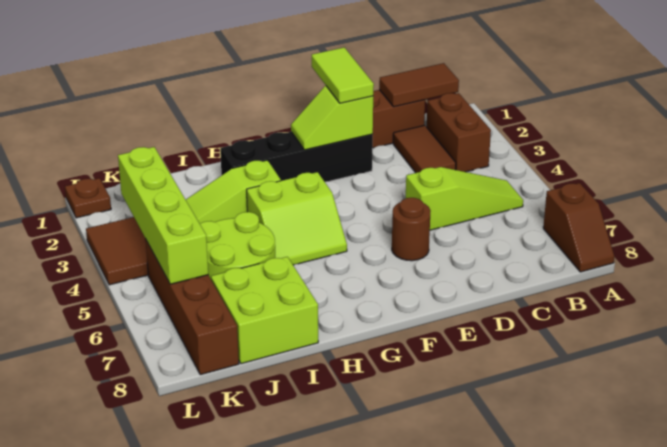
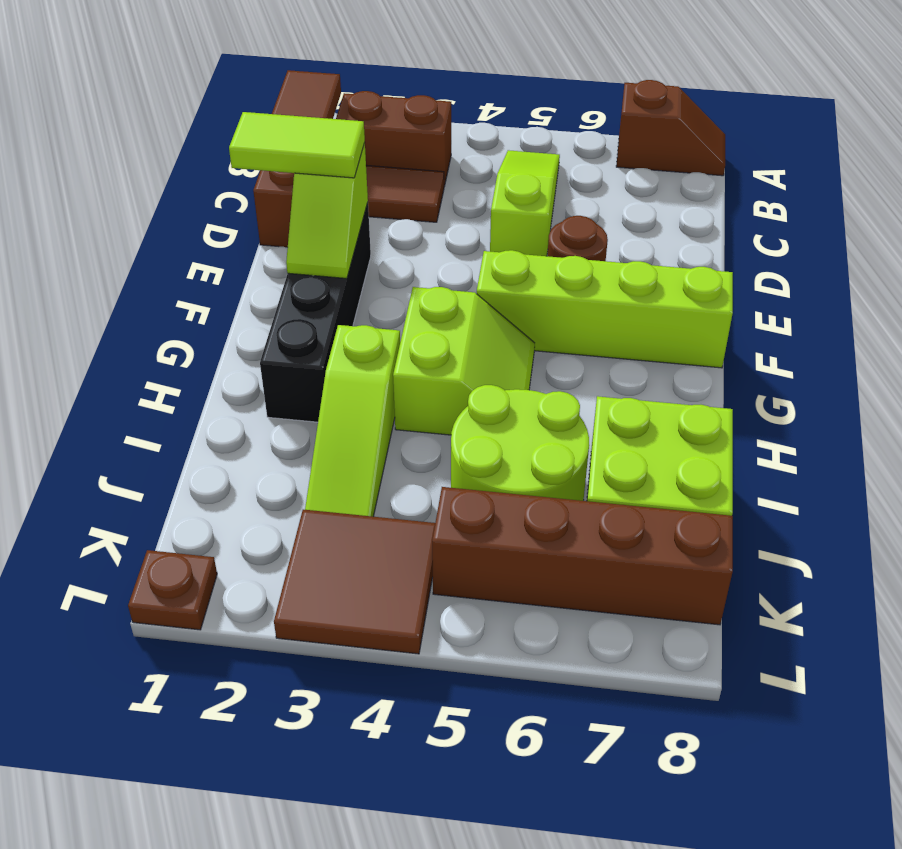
lime brick K3:K6 level 2 -> lime brick F5:F8 level 1

